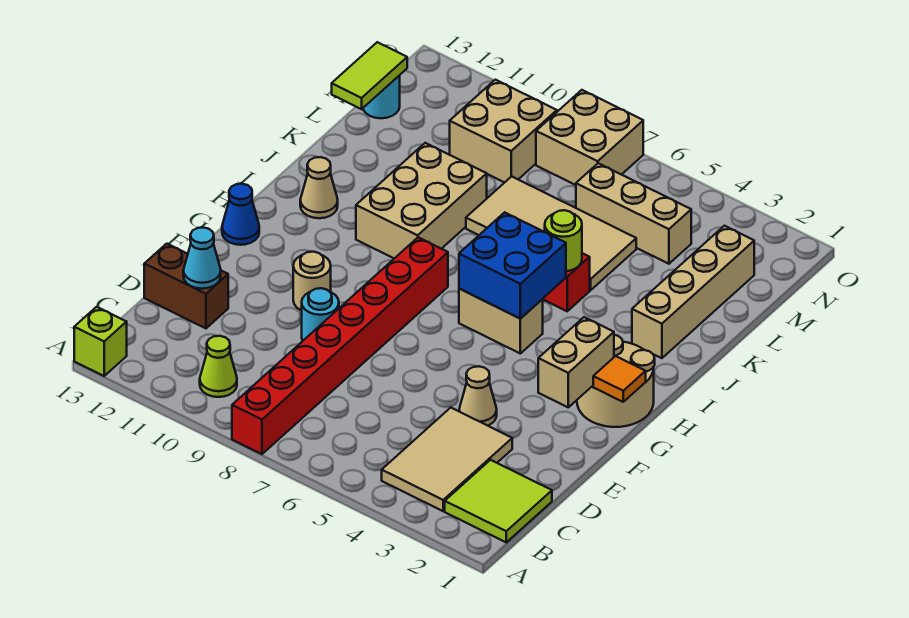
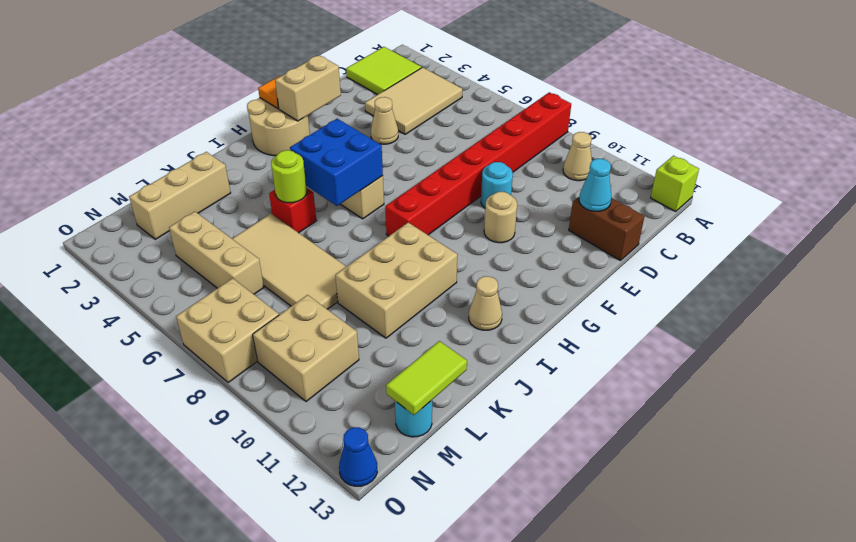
lime cone B10 level 1 -> tan cone B10 level 1
blue cone G13 level 1 -> blue cone O13 level 1
tan brick J2:M2 level 1 -> tan brick K2:M2 level 1

